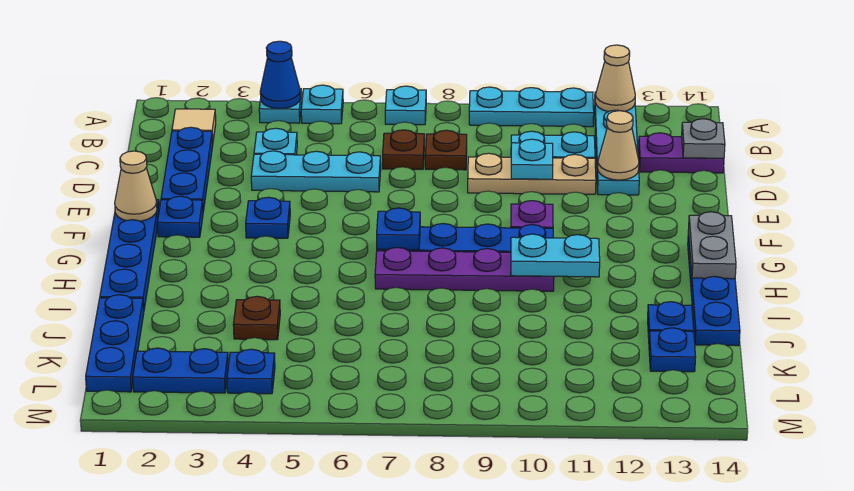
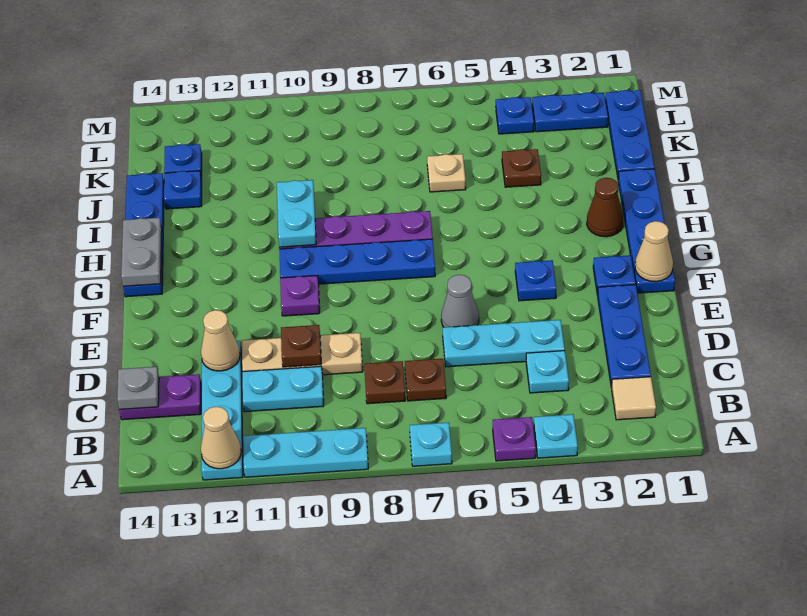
blue cone A4 level 2 -> none
cyan plate A5 level 1 -> purple plate A5 level 1
cyan plate D10 level 2 -> brown plate D10 level 2
none -> grey cone E6 level 1
blue plate G7 level 2 -> none
none -> brown cone H2 level 1
cyan plate H10:H11 level 2 -> cyan plate H10:I10 level 2
none -> tan plate J6 level 1

